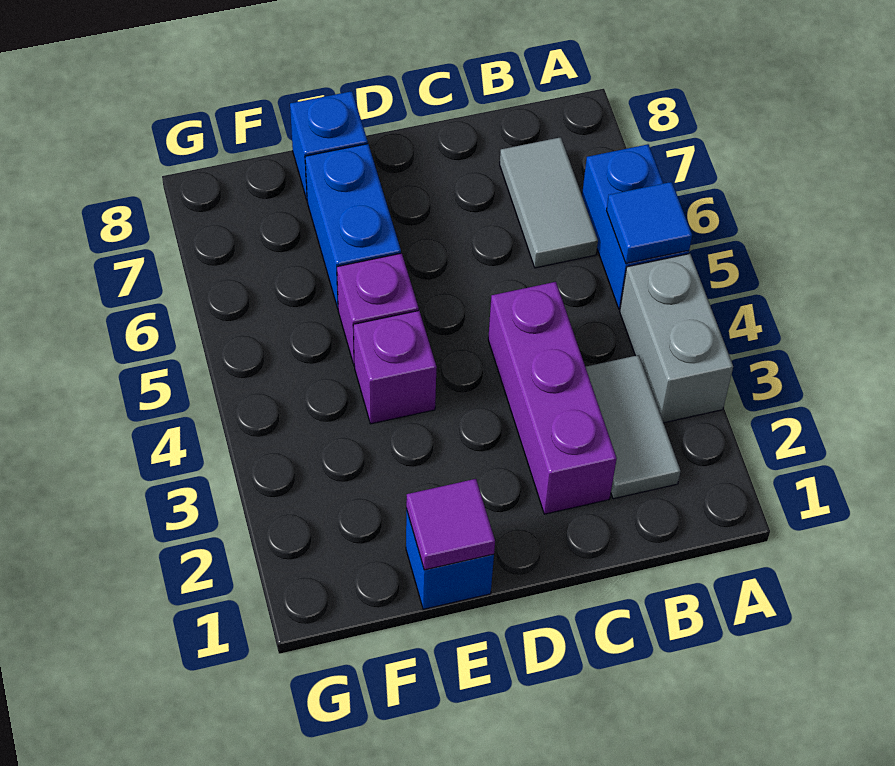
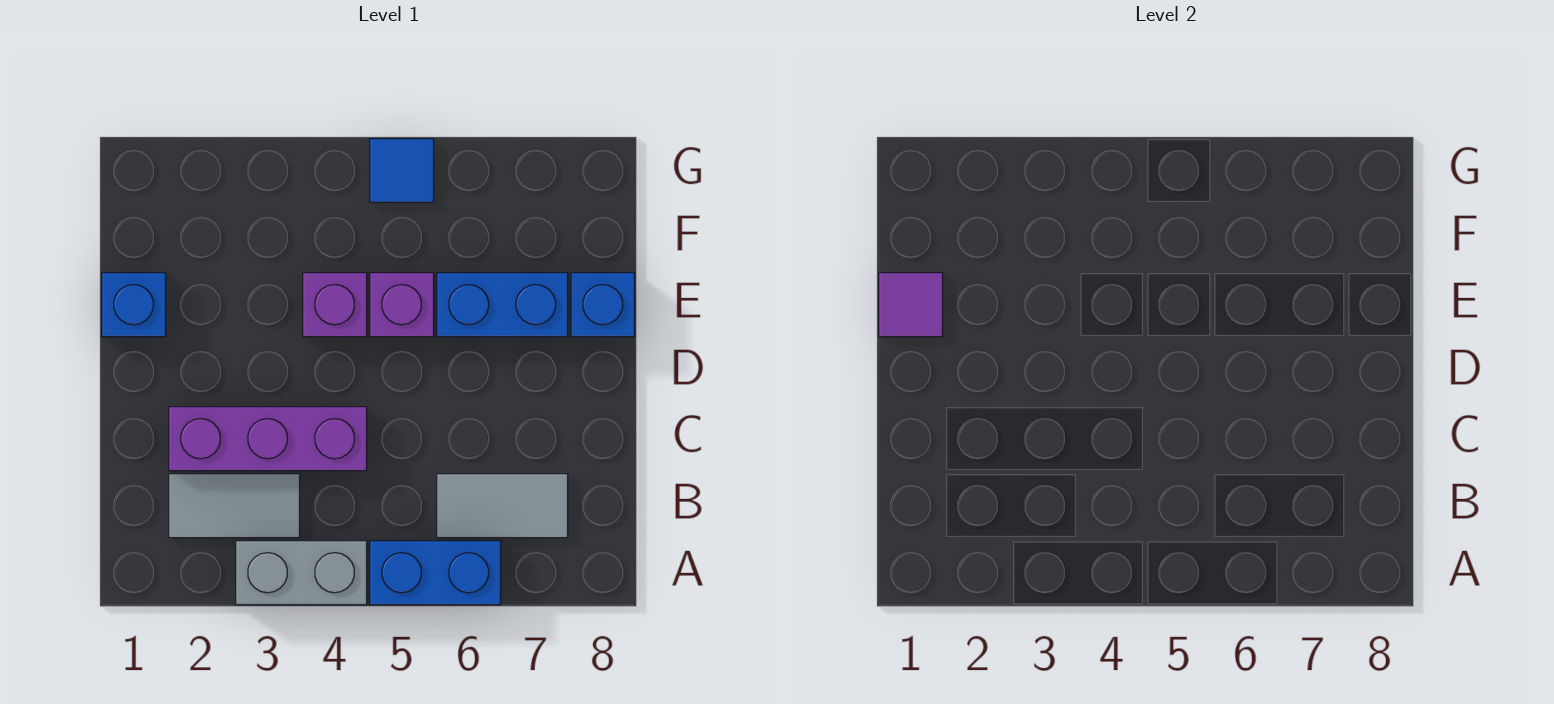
blue tile A5 level 2 -> blue tile G5 level 1

